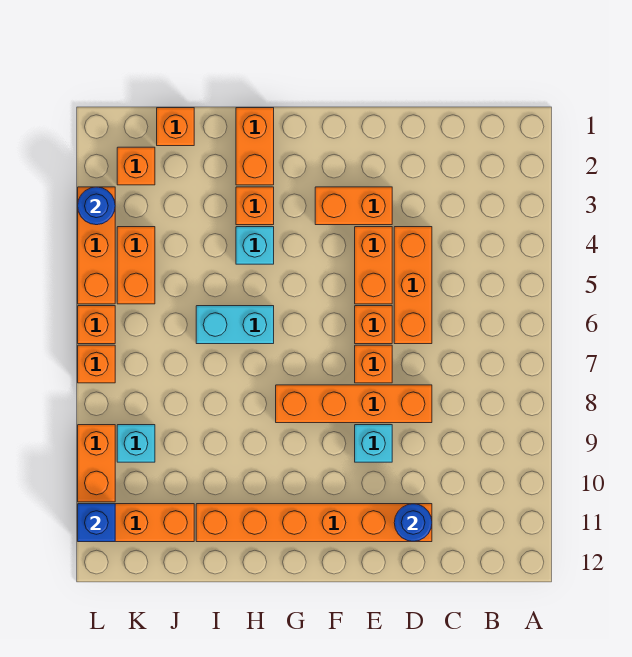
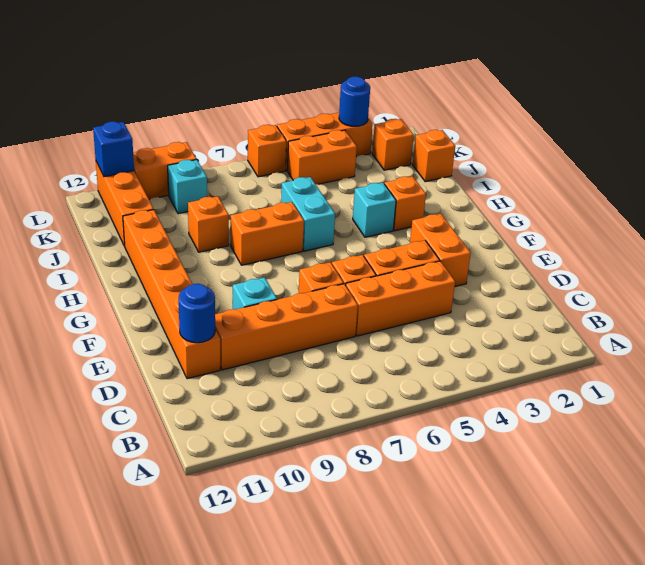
orange brick D8:G8 level 1 -> orange brick D7:D10 level 1
orange brick H1:H2 level 1 -> orange brick H7:H8 level 1
orange brick L7 level 1 -> orange brick I9 level 1

